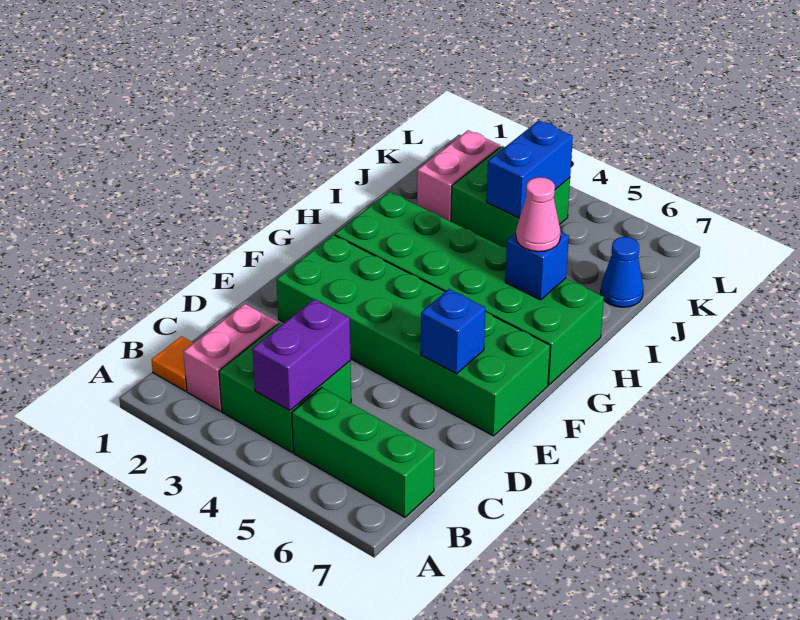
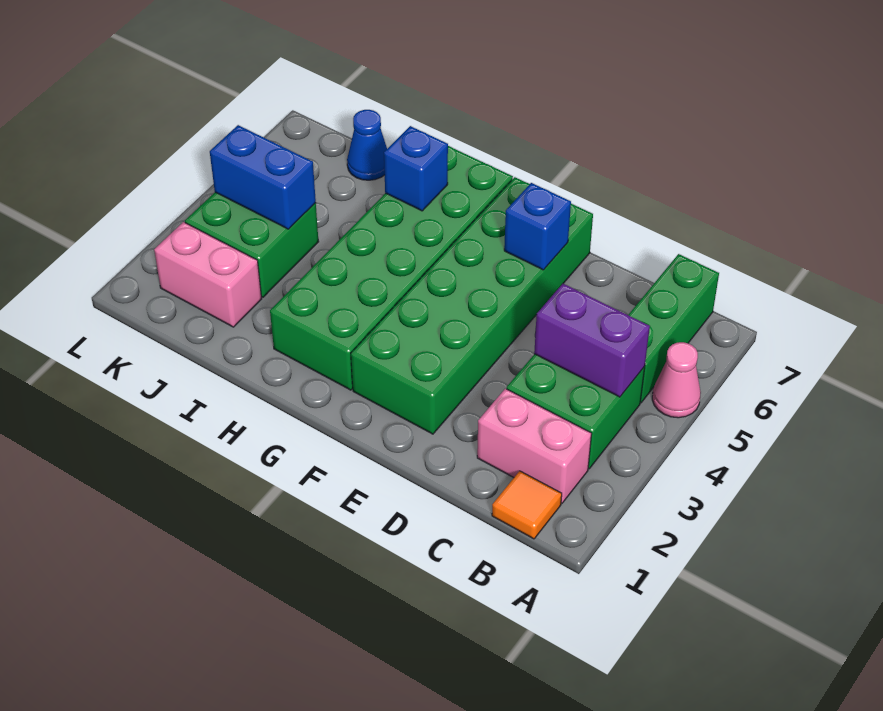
pink cone H6 level 3 -> pink cone A5 level 1

